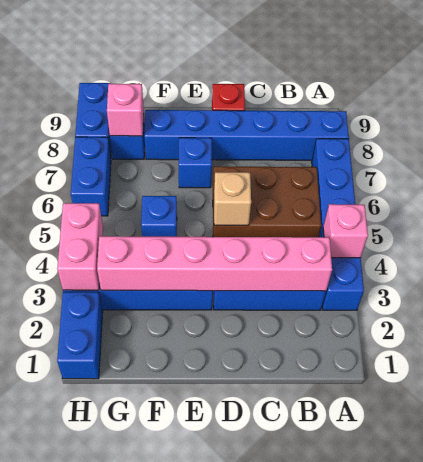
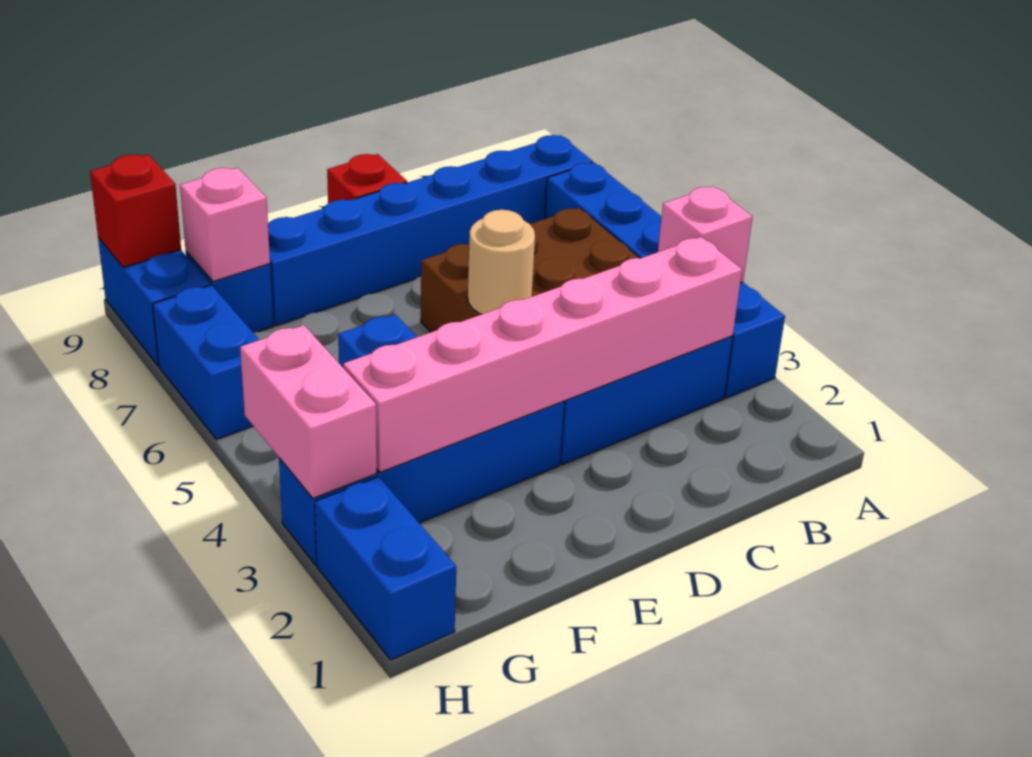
tan brick D5 level 2 -> tan round brick D5 level 2
blue brick E7 level 1 -> none
none -> red brick H9 level 2

